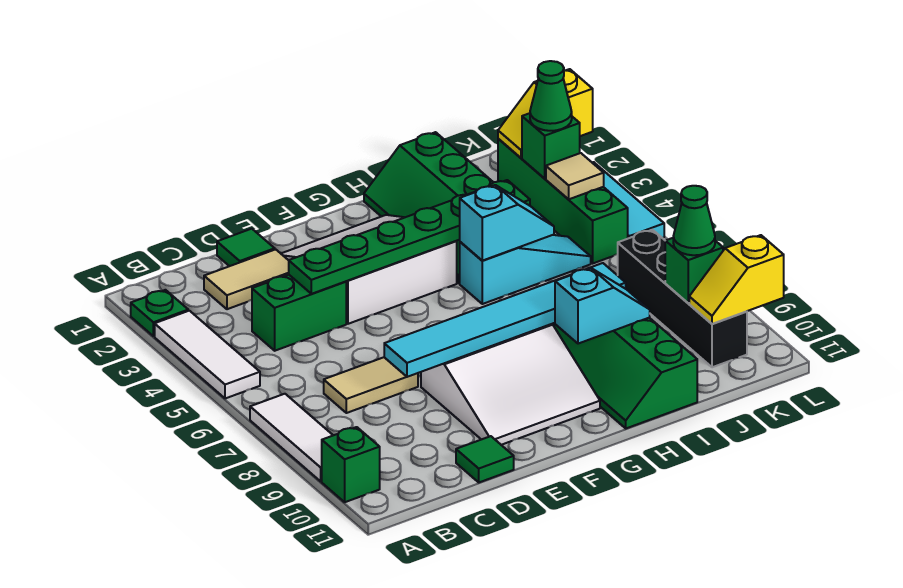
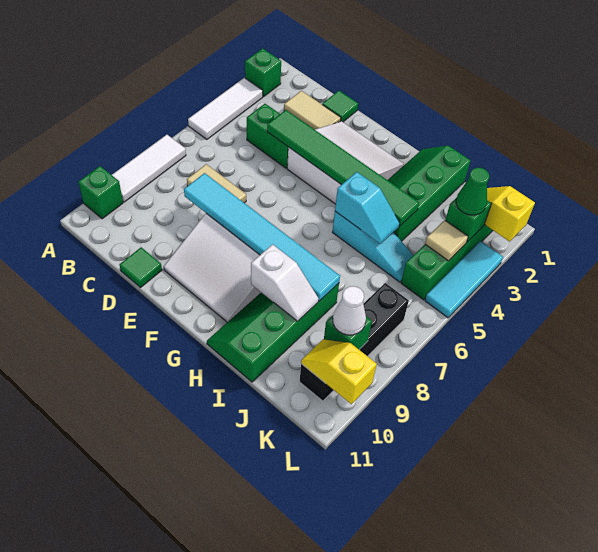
green plate A2 level 1 -> green brick A2 level 1
green plate D4:I4 level 2 -> green tile D4:I4 level 2
cyan slope H9:I9 level 2 top H -> white slope H9:I9 level 2 top H
green cone K9 level 3 -> white cone K9 level 3

